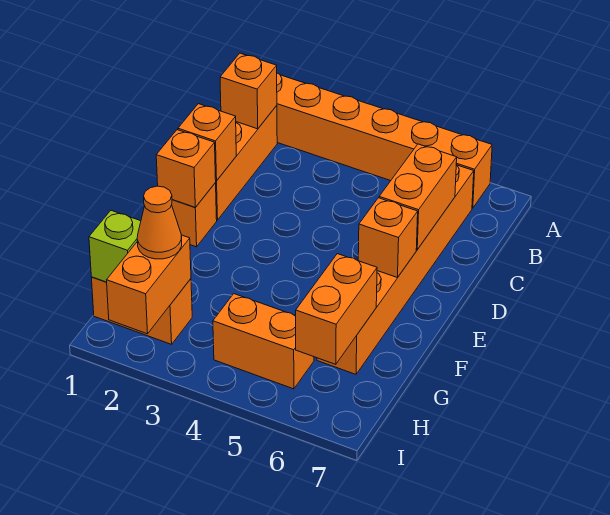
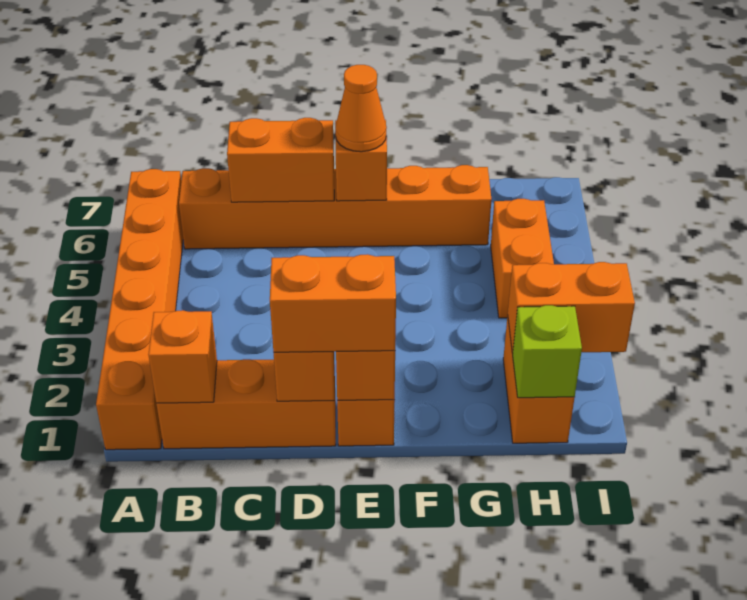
orange brick G6:H6 level 2 -> orange brick D1:E1 level 3
orange cone H2 level 3 -> orange cone E6 level 3

